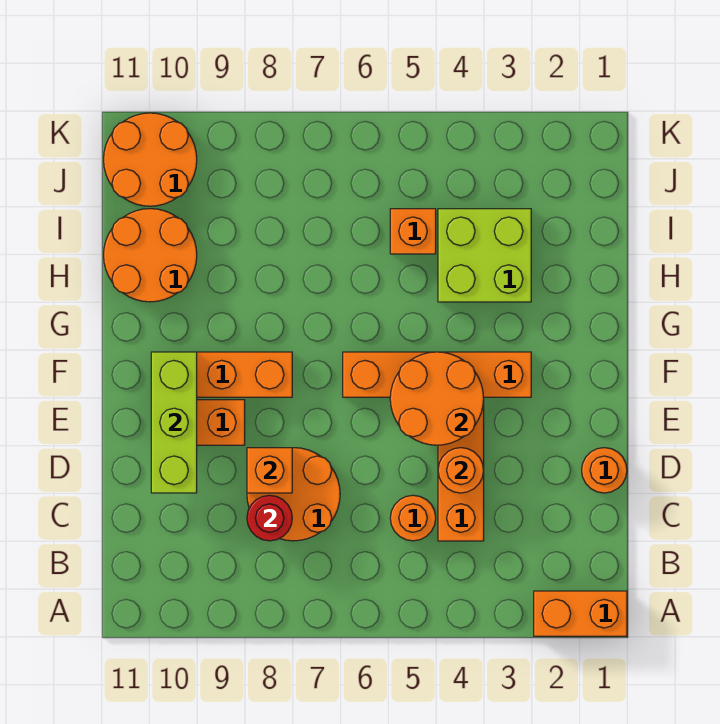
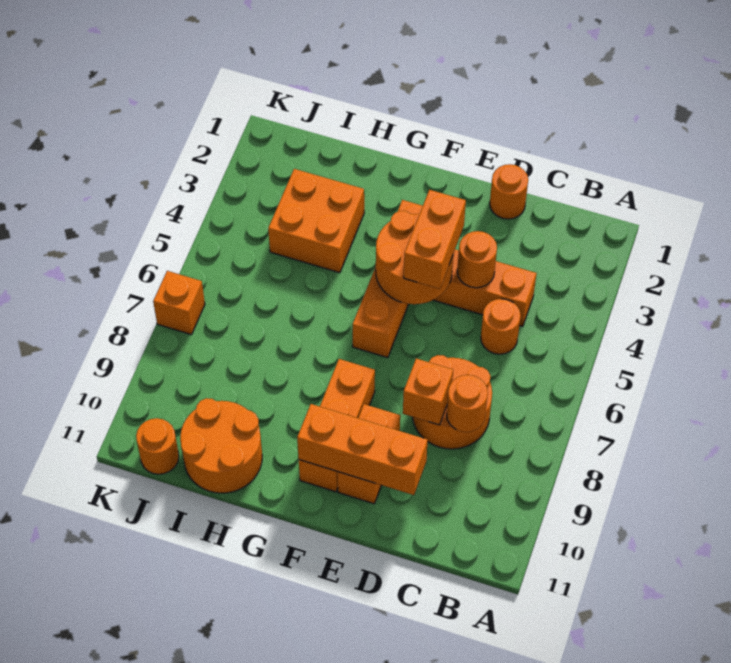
orange brick A1:A2 level 1 -> orange brick E4:E5 level 3
red round brick C8 level 2 -> orange round brick C8 level 2
lime brick D10:F10 level 2 -> orange brick D10:F10 level 2
lime brick H3:I4 level 1 -> orange brick H3:I4 level 1
orange brick I5 level 1 -> orange brick K7 level 1
orange round brick J10:K11 level 1 -> orange round brick J11 level 1

